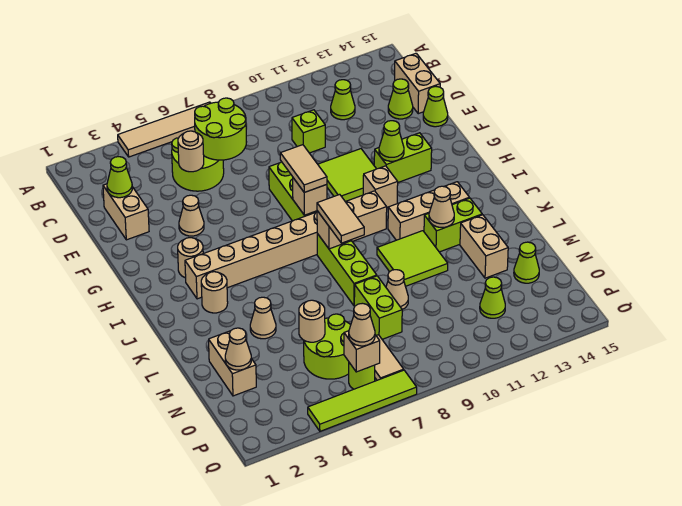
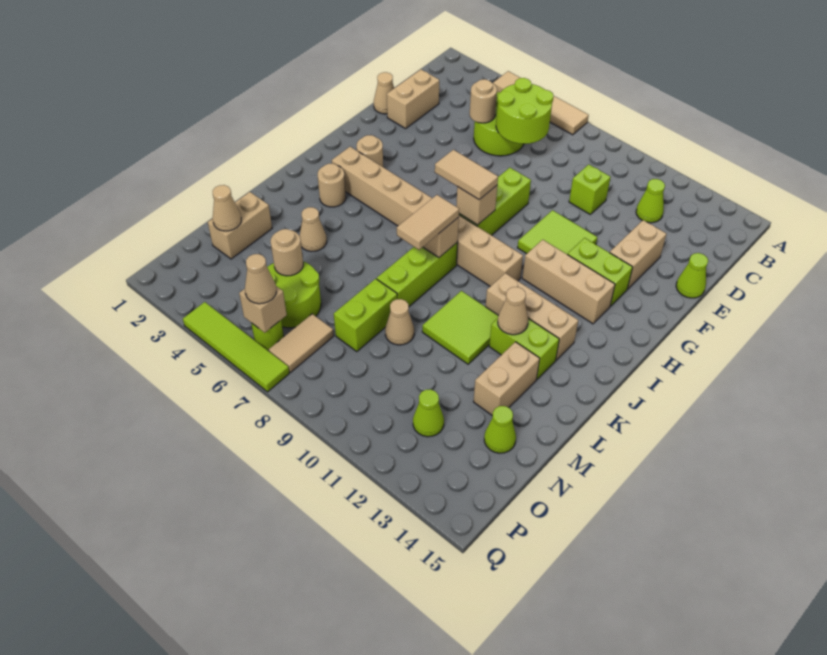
tan brick C15:D15 level 1 -> tan brick E13:F13 level 1
lime cone D2 level 2 -> none
lime cone D14 level 1 -> none
tan cone F4 level 1 -> tan cone E1 level 1
tan tile G8:H8 level 3 -> tan tile H7:H8 level 3
lime cone G12 level 2 -> none
tan brick H11 level 1 -> tan brick H11:H13 level 1

